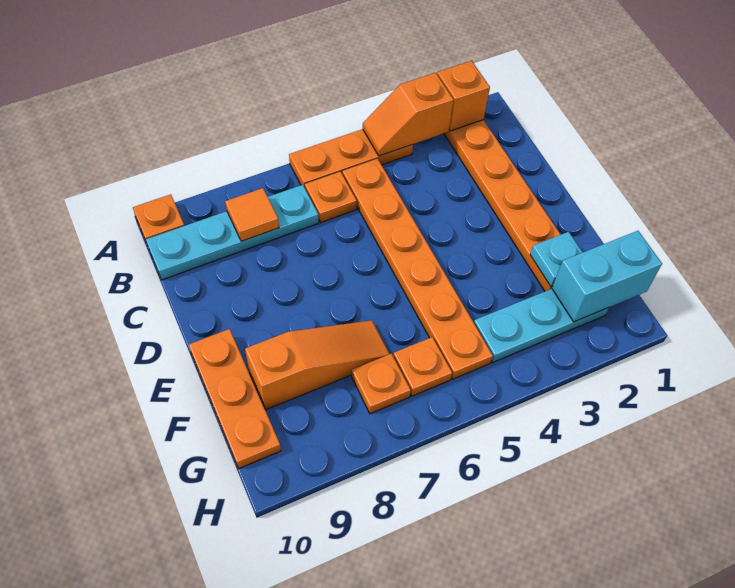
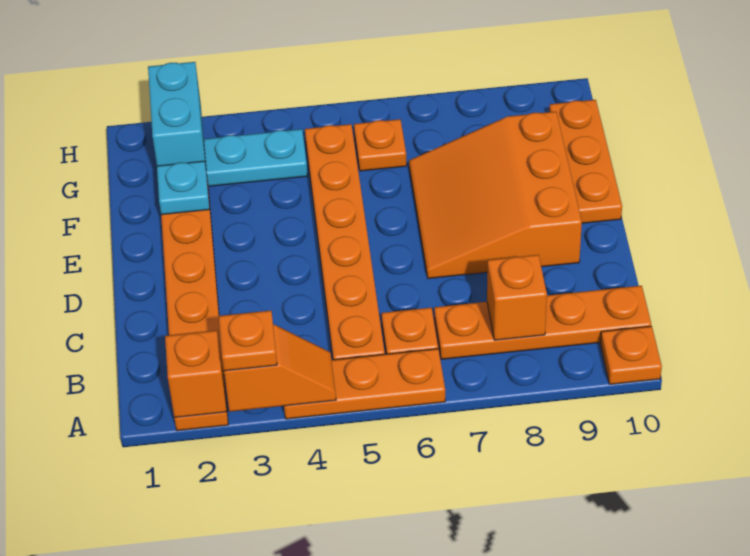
cyan plate B7:B10 level 1 -> orange plate B7:B10 level 1
orange tile B8 level 2 -> orange brick B8 level 2
orange slope F7:F9 level 1 top 9 -> orange slope D7:F9 level 1 top 9
cyan brick G1:G2 level 2 -> cyan brick G2:H2 level 2
orange plate G7 level 1 -> orange plate A3 level 3

